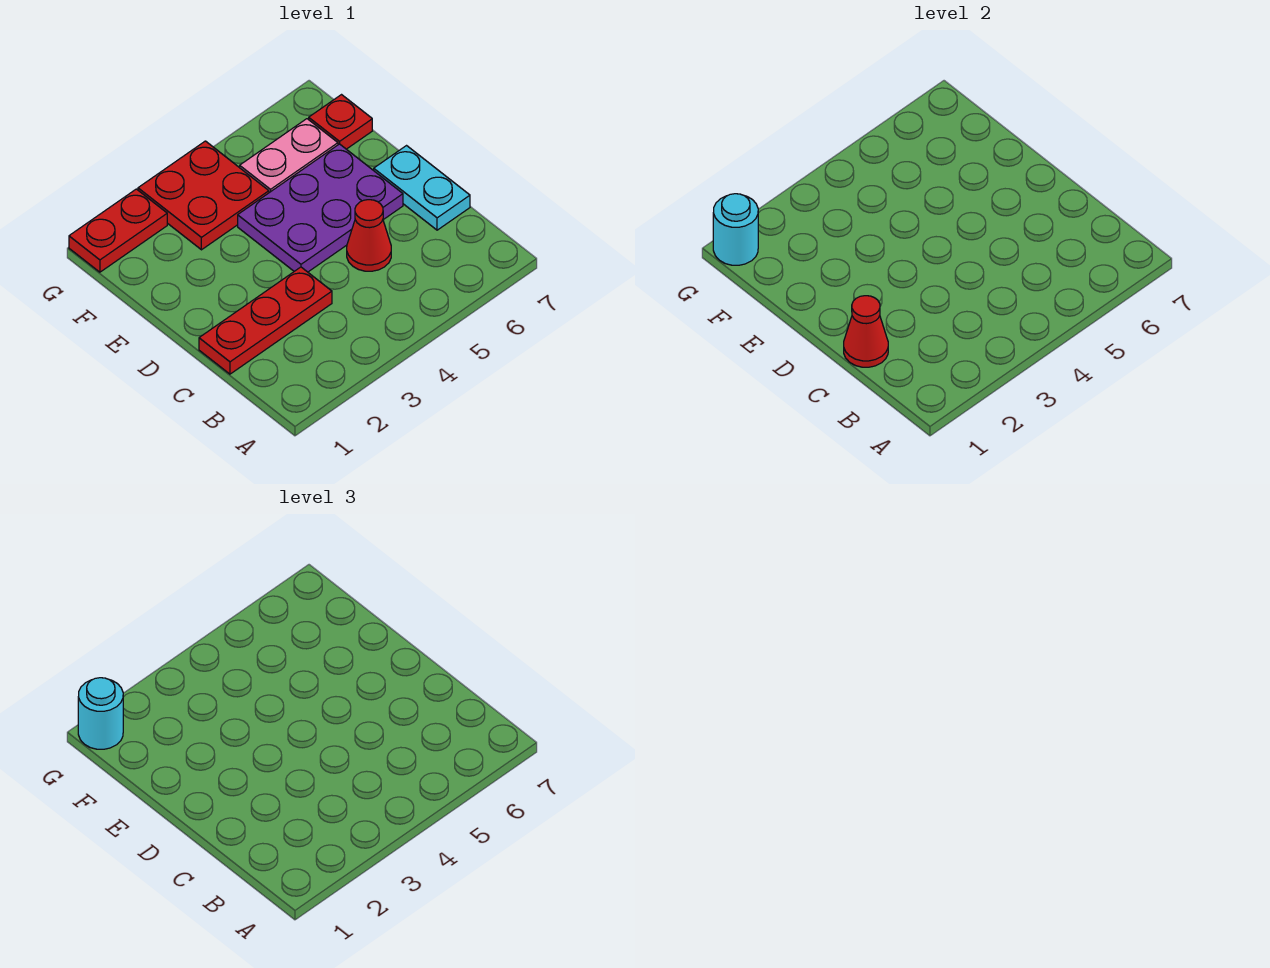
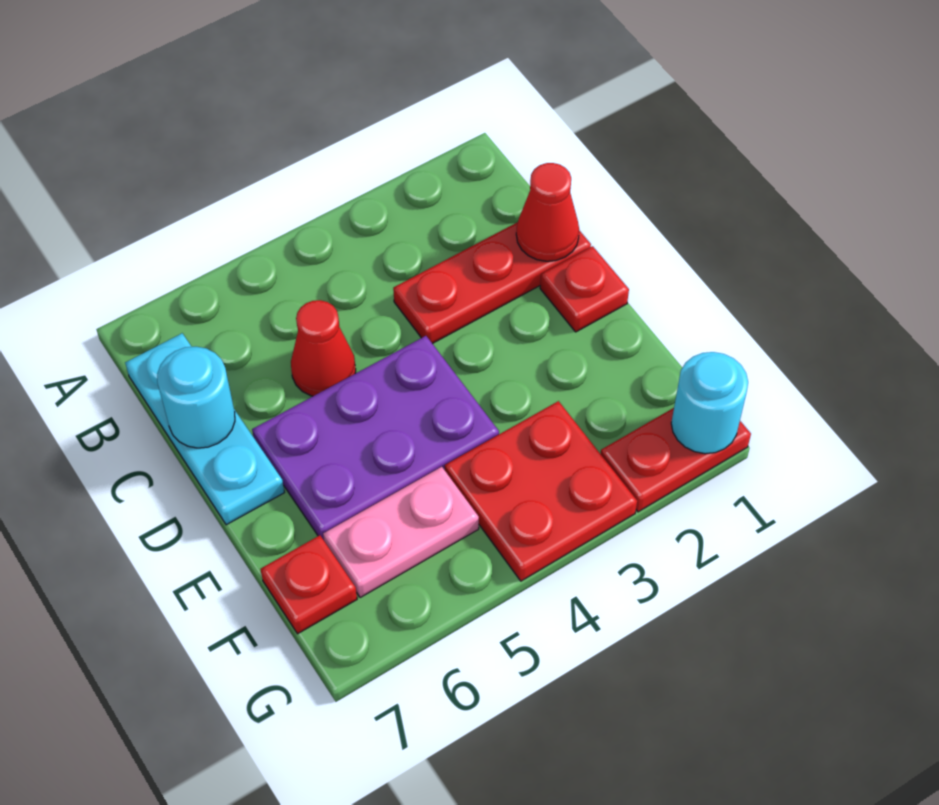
cyan plate C7:D7 level 1 -> cyan plate B7:D7 level 1
none -> red plate D1 level 1
cyan round brick G1 level 3 -> cyan round brick C7 level 2

